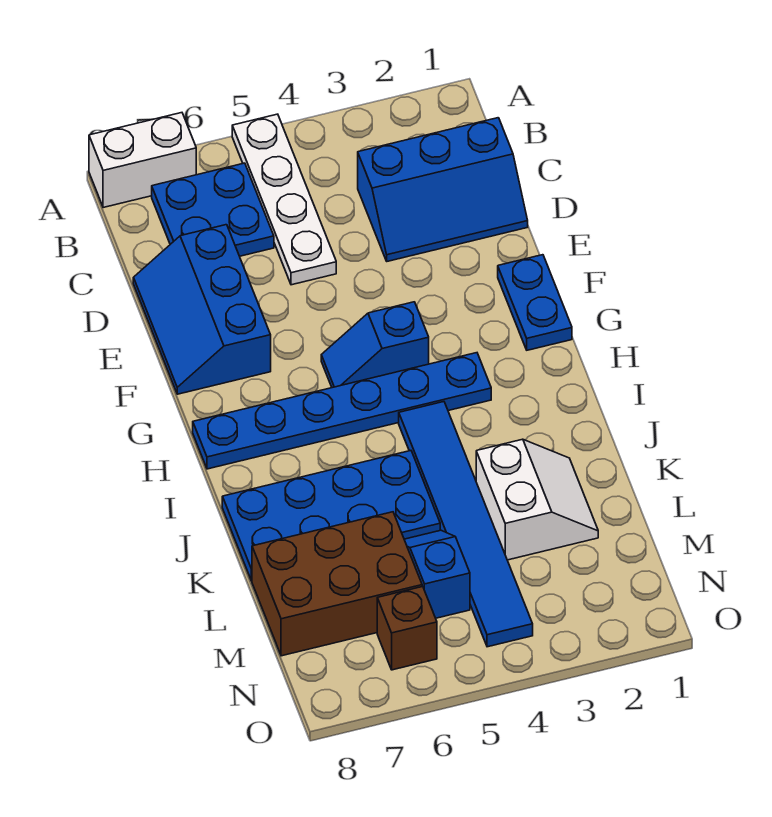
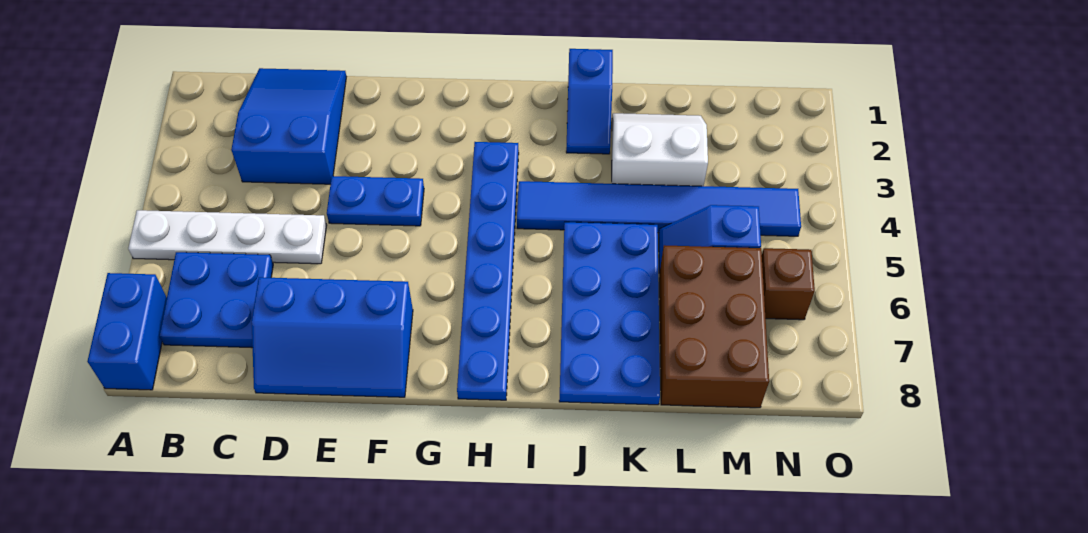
white brick A7:A8 level 1 -> blue brick A7:A8 level 1
blue slope C1:D3 level 1 top C -> blue slope C1:D3 level 1 top 3
blue plate F1:G1 level 1 -> blue plate E4:F4 level 1
blue slope G4:G5 level 1 top 4 -> blue slope J1:J2 level 1 top 1

